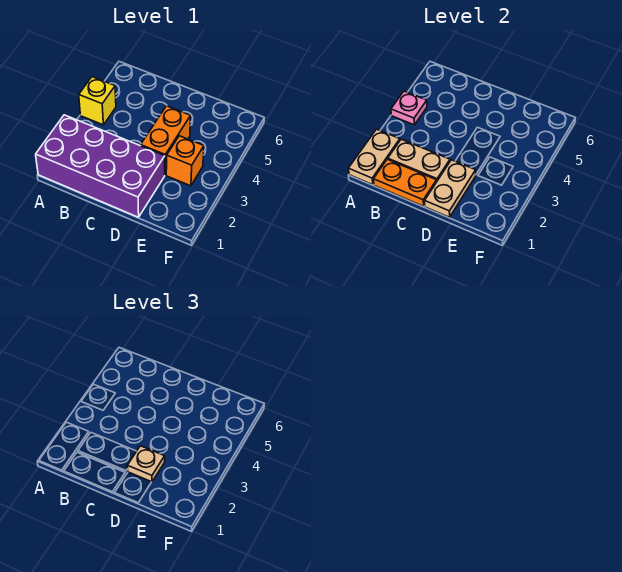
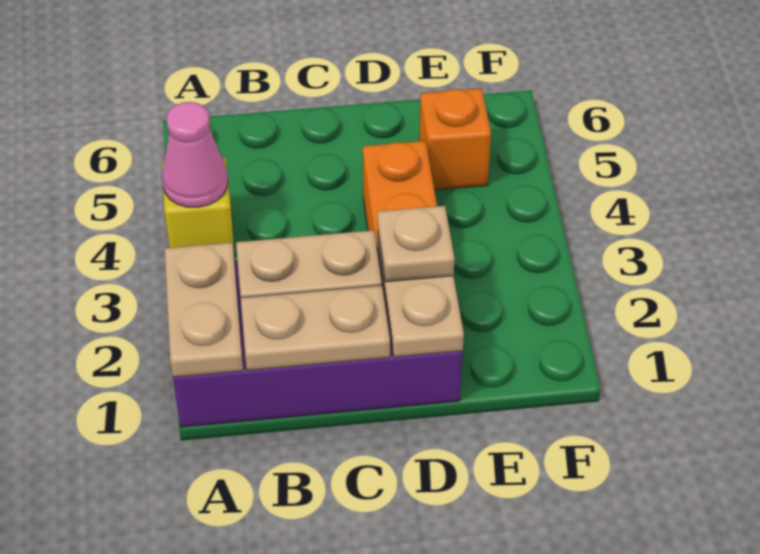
pink plate A4 level 2 -> pink cone A4 level 2
orange plate B1:C1 level 2 -> tan plate B1:C1 level 2
orange brick E3 level 1 -> orange brick E5 level 1

